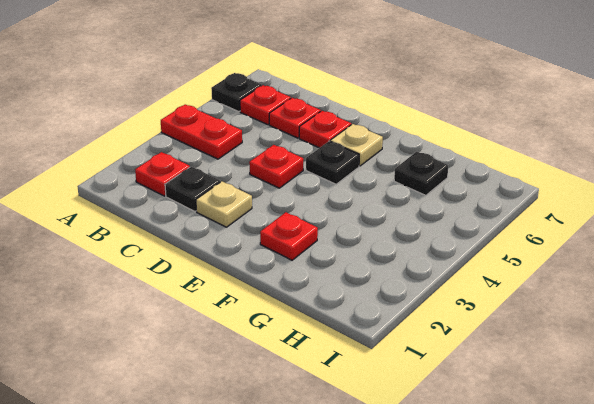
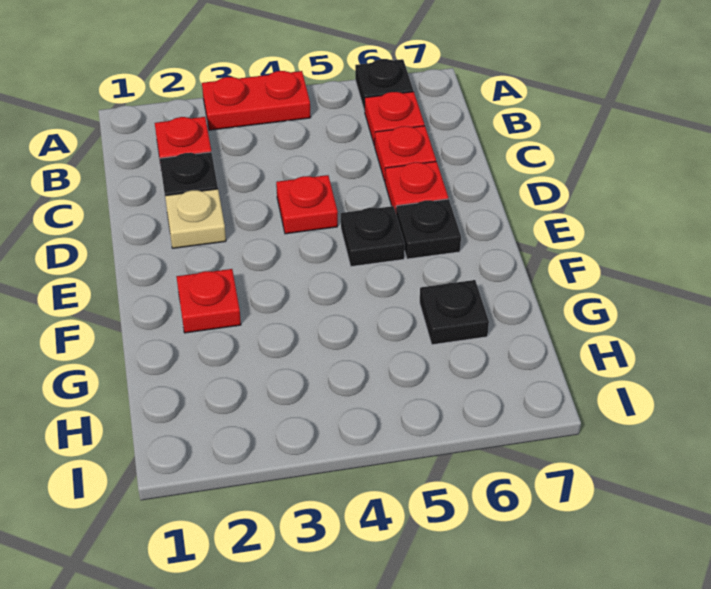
red plate A4:B4 level 1 -> red plate A3:A4 level 1
tan plate E6 level 1 -> black plate E6 level 1

